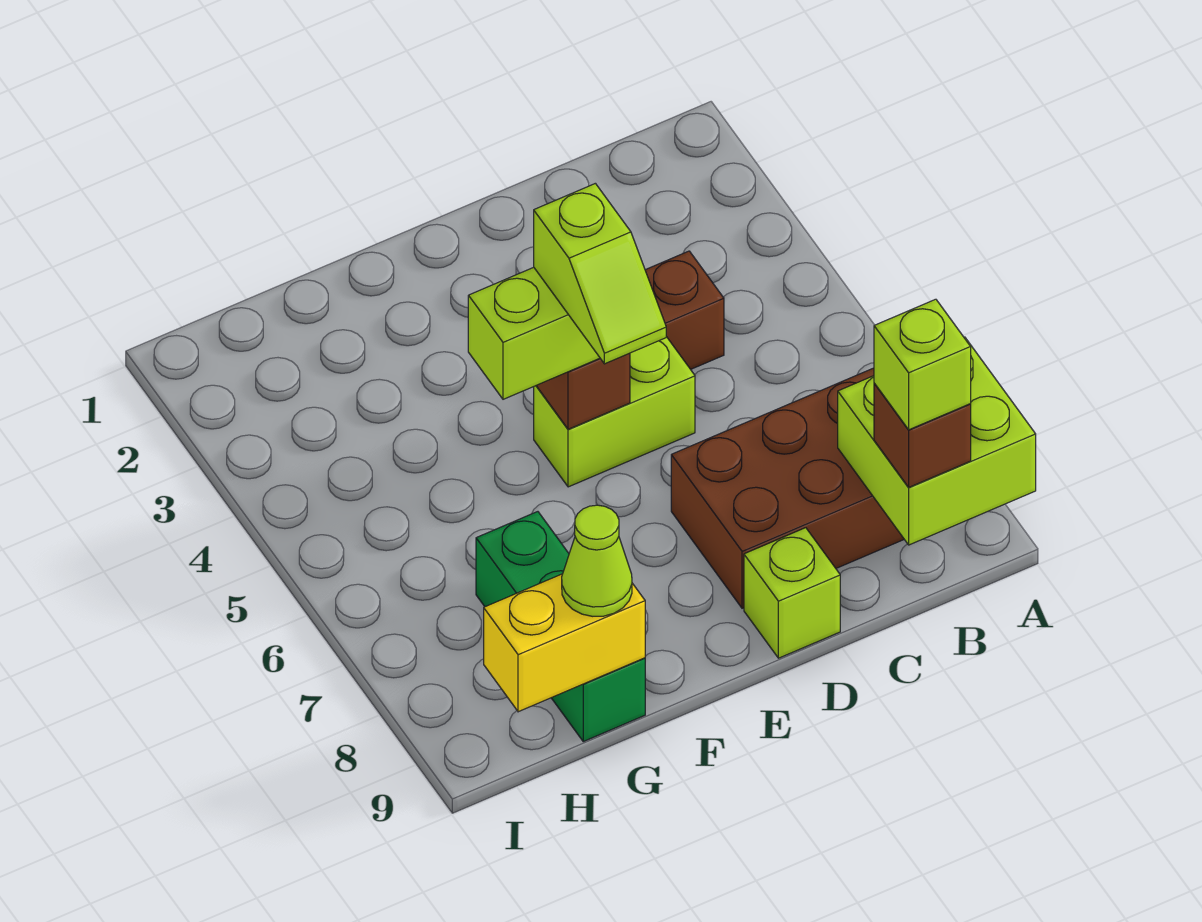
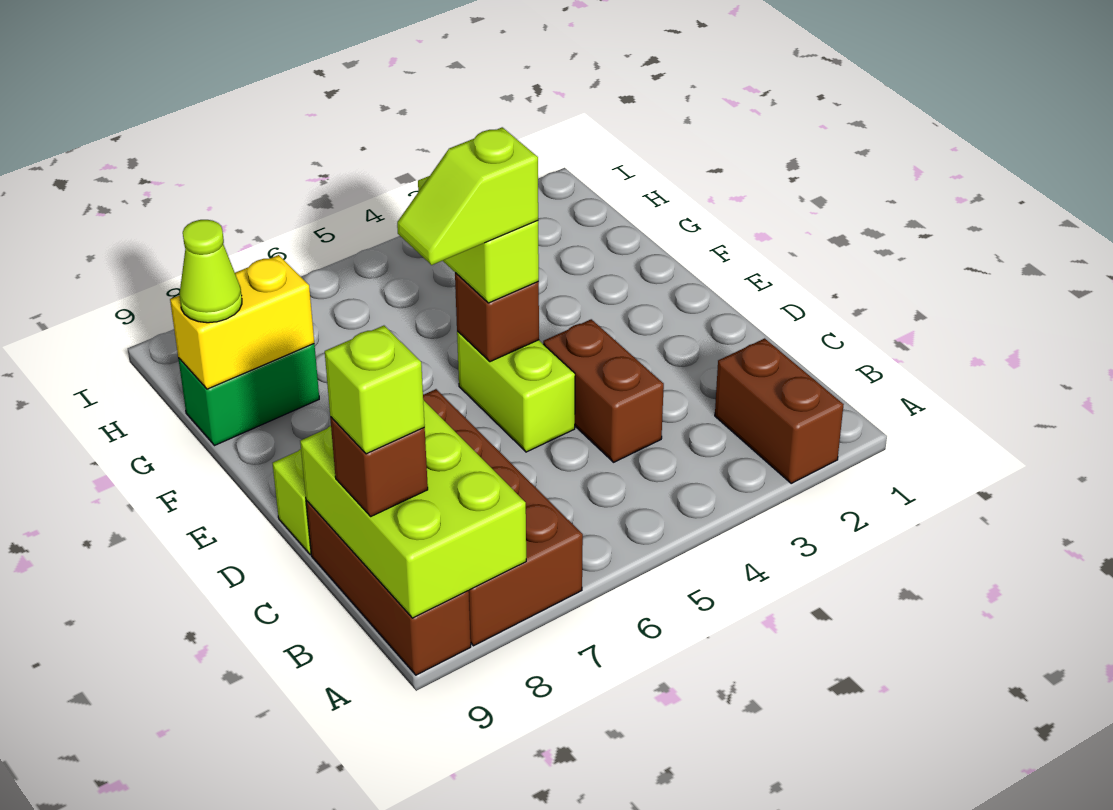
none -> brown brick A2:B2 level 1
lime brick A8:B9 level 2 -> lime brick A8:C9 level 2
none -> brown brick A9:C9 level 1
green brick G7:G9 level 1 -> green brick G8:G9 level 1
yellow brick G9:H9 level 2 -> yellow brick G8:G9 level 2

